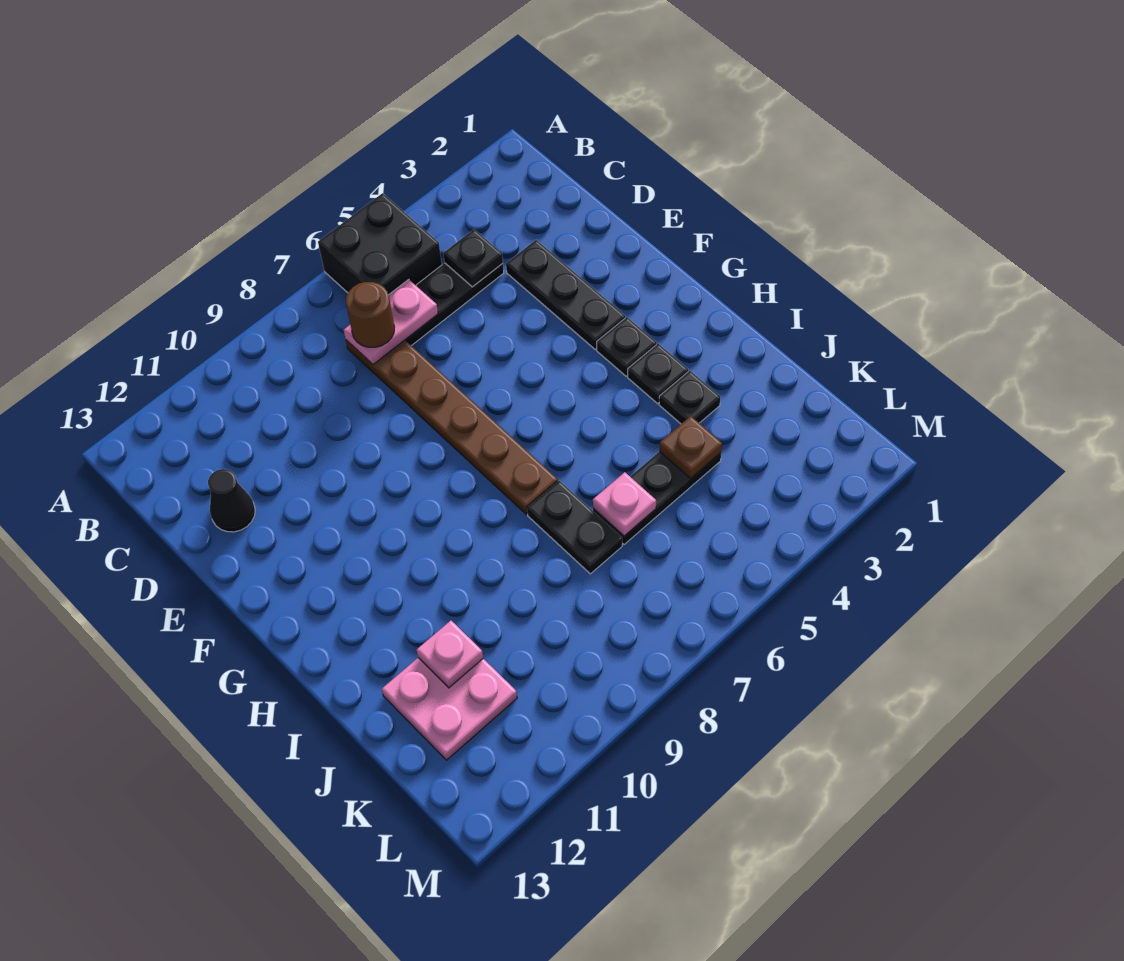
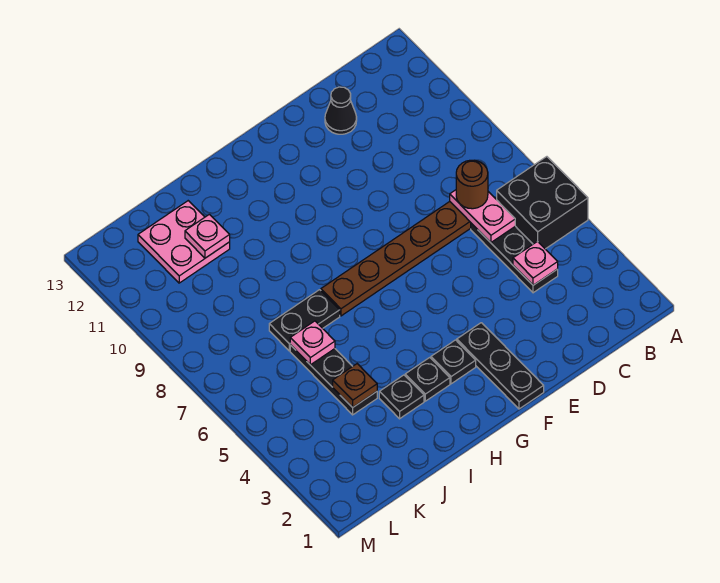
black plate C4 level 2 -> pink plate C4 level 2
black plate D3:F3 level 1 -> black plate F1:F3 level 1

